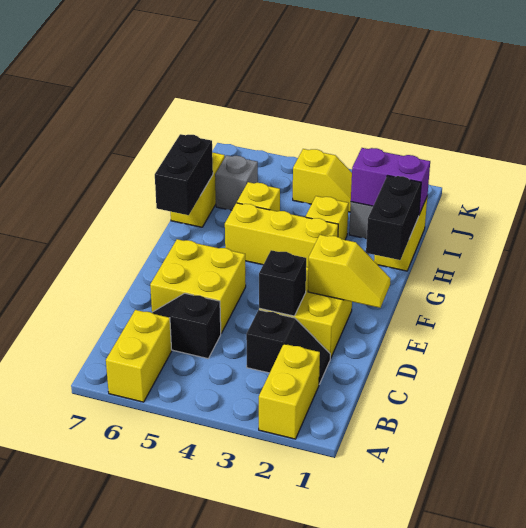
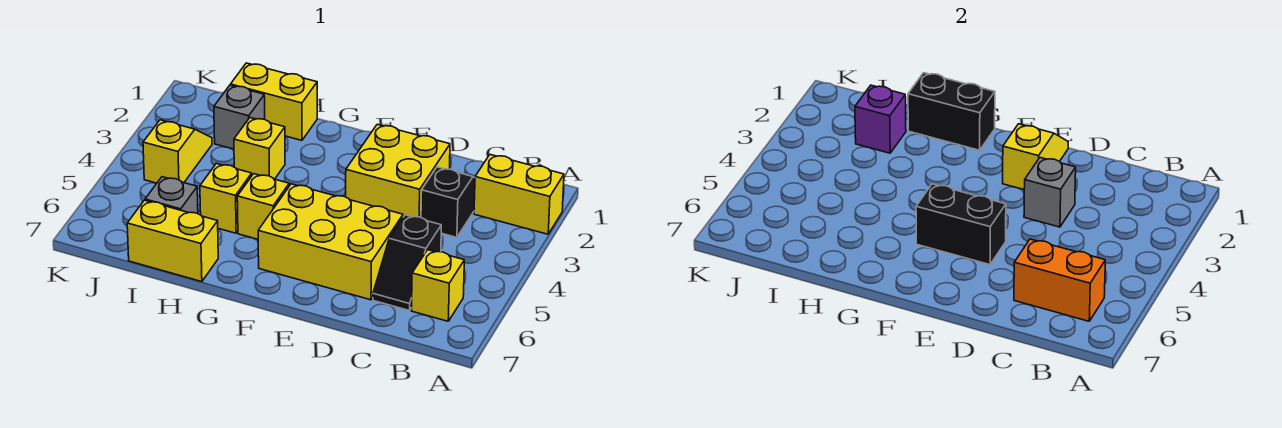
yellow brick A6:B6 level 1 -> yellow brick B6 level 1
none -> orange brick B6:C6 level 2
black brick D3 level 2 -> grey brick D3 level 2
yellow brick D5:E6 level 1 -> yellow brick D5:F6 level 1
yellow brick G3:G5 level 1 -> yellow brick G5 level 1
black brick G7:H7 level 2 -> black brick E5:F5 level 2
purple brick I1:I2 level 2 -> purple brick I2 level 2

